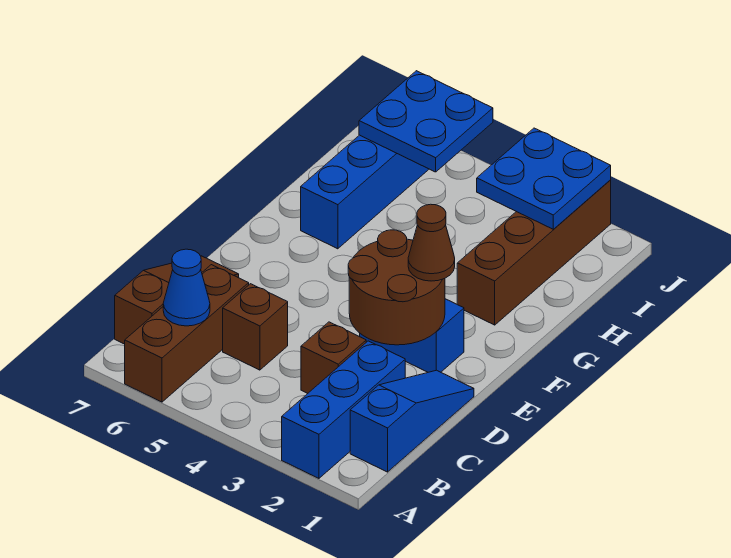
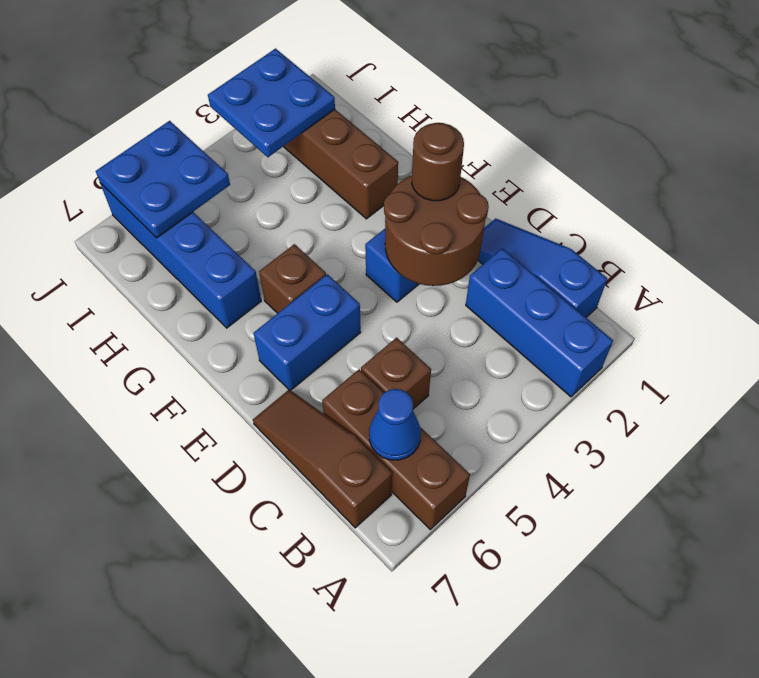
brown brick C3 level 1 -> brown brick F5 level 1
brown cone E2 level 3 -> brown round brick E2 level 3
none -> blue brick E5:E6 level 1

